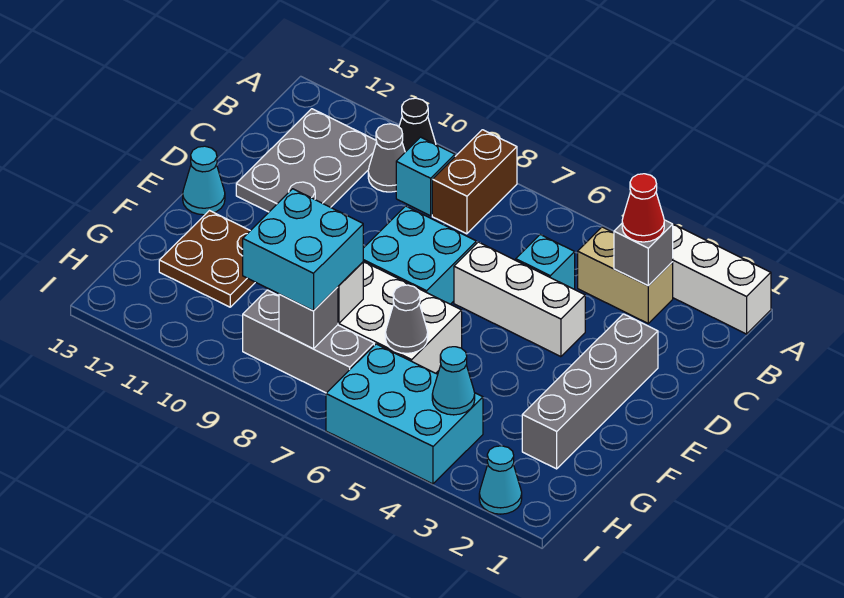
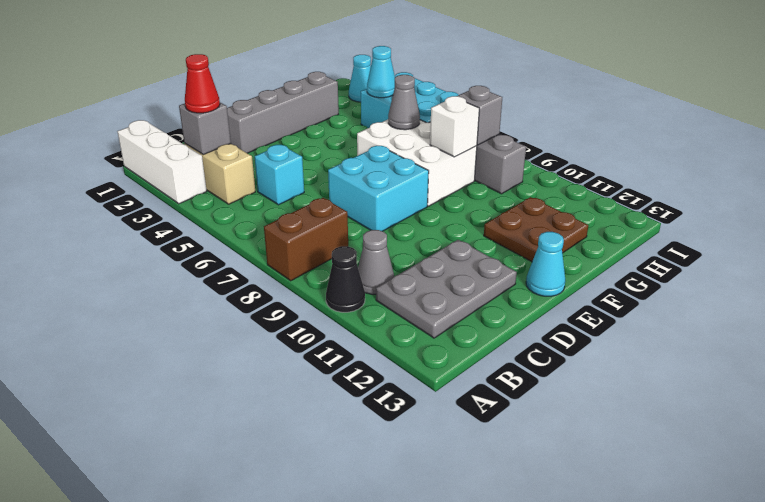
cyan brick B9 level 1 -> none
white brick D4:D6 level 1 -> none
cyan brick G8:H9 level 3 -> none

